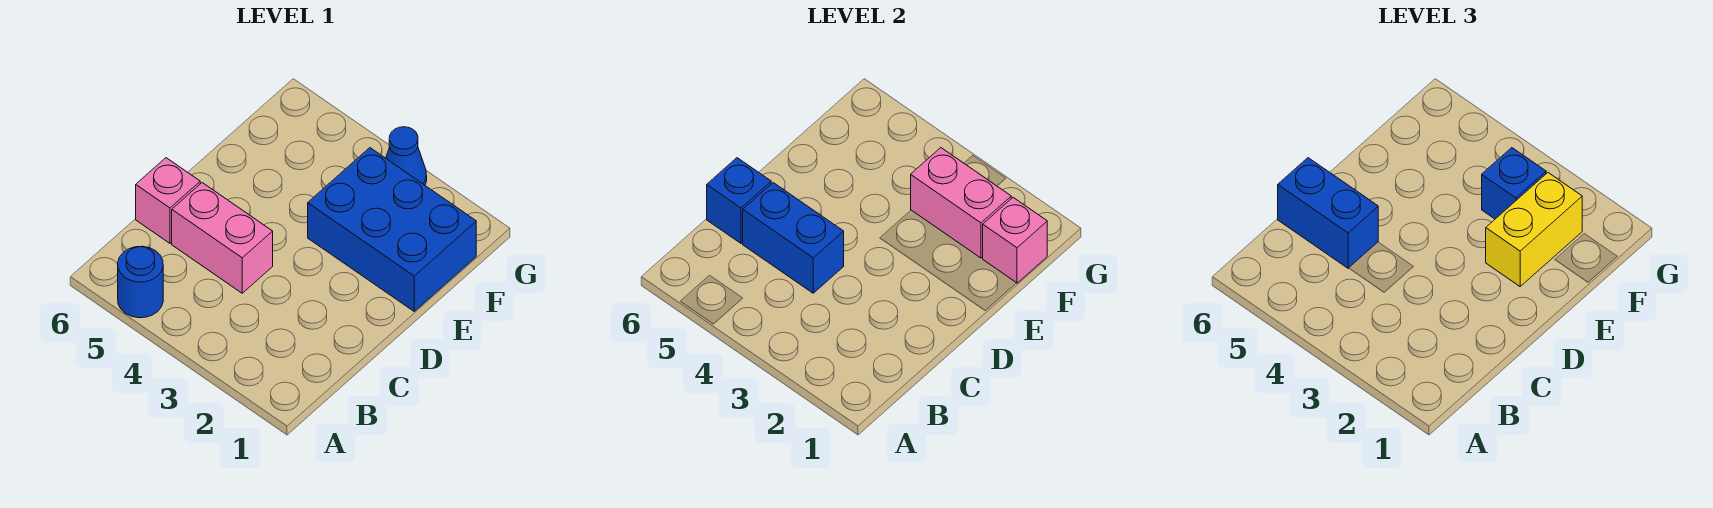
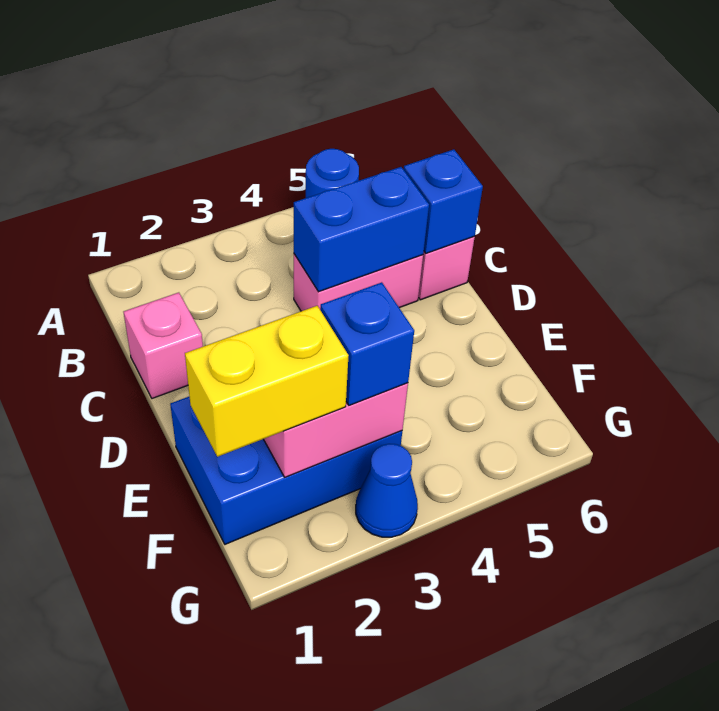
blue brick C5:C6 level 3 -> none
yellow brick E2:F2 level 3 -> yellow brick F1:F2 level 3
pink brick F1 level 2 -> pink brick C1 level 1

